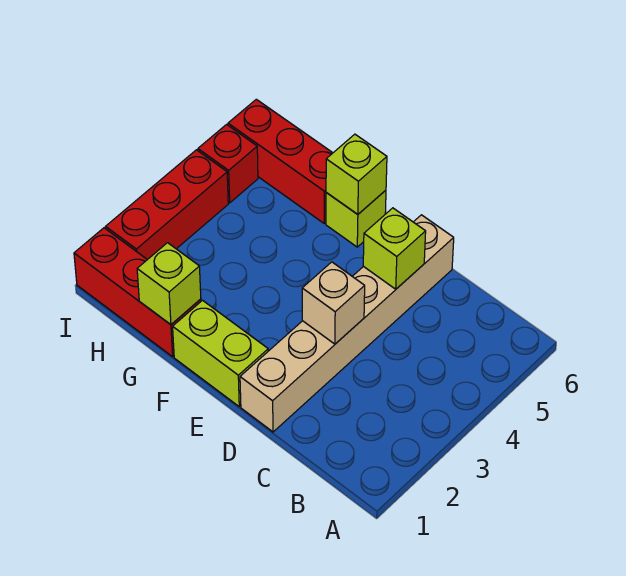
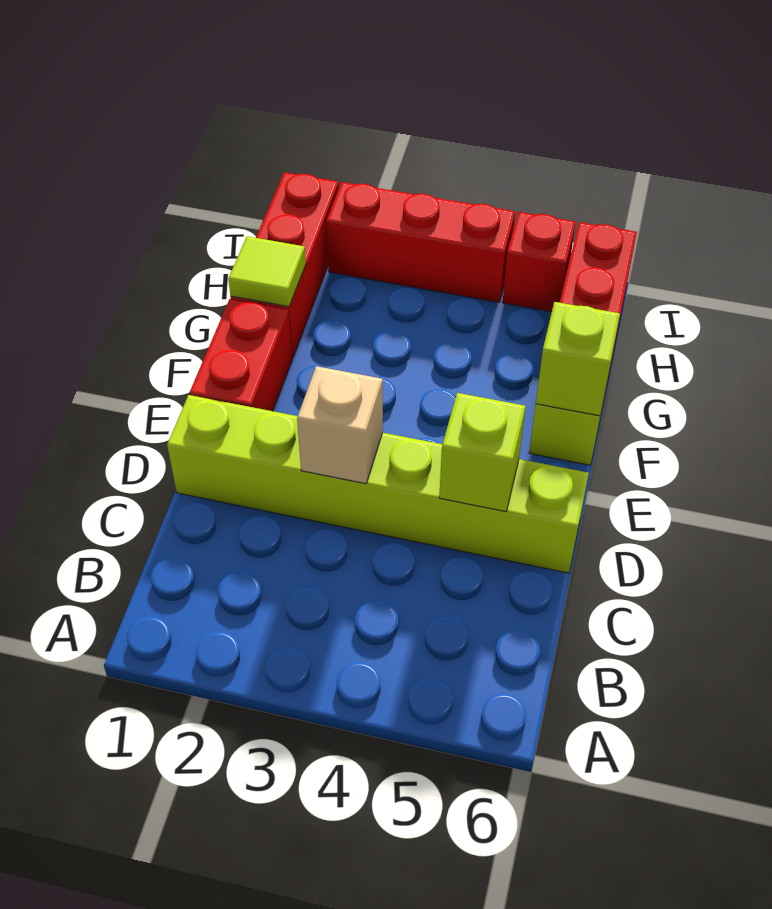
tan brick D1:D6 level 1 -> lime brick D1:D6 level 1
lime brick E1:F1 level 1 -> red brick E1:F1 level 1
lime brick G1 level 2 -> lime tile G1 level 2

